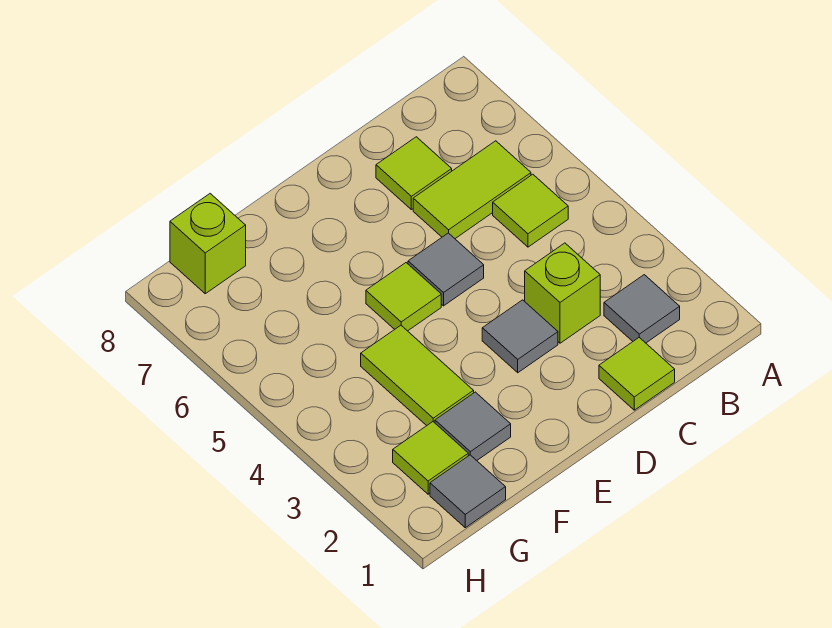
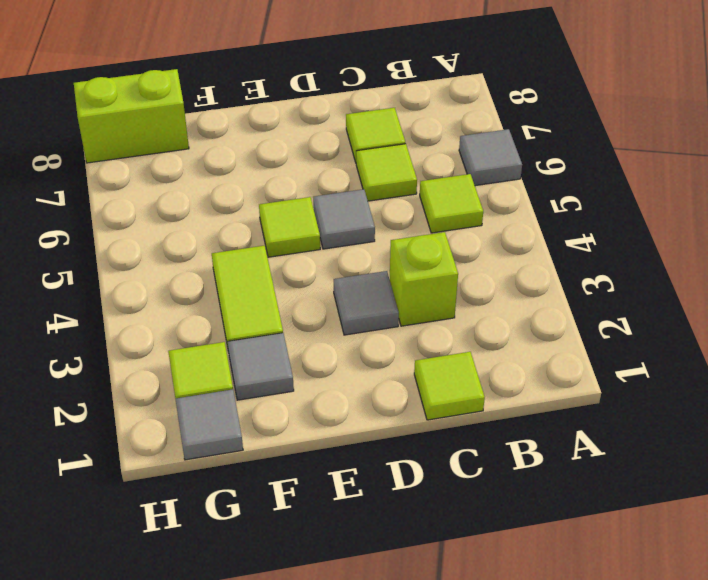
grey tile B2 level 1 -> grey tile A6 level 1
lime tile B6:C6 level 1 -> lime tile C6 level 1
lime brick G8 level 1 -> lime brick G8:H8 level 1

